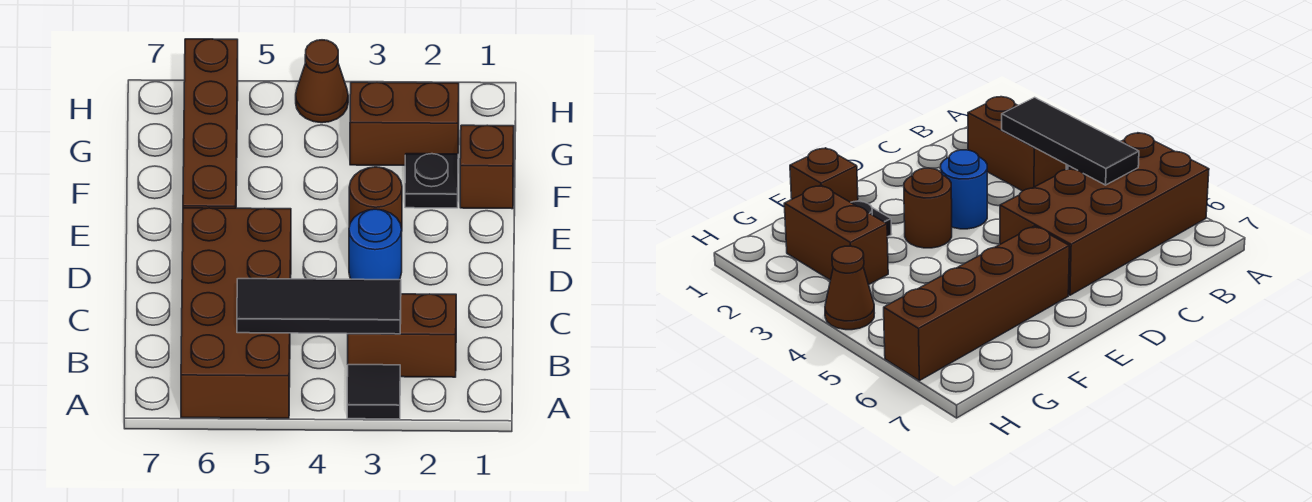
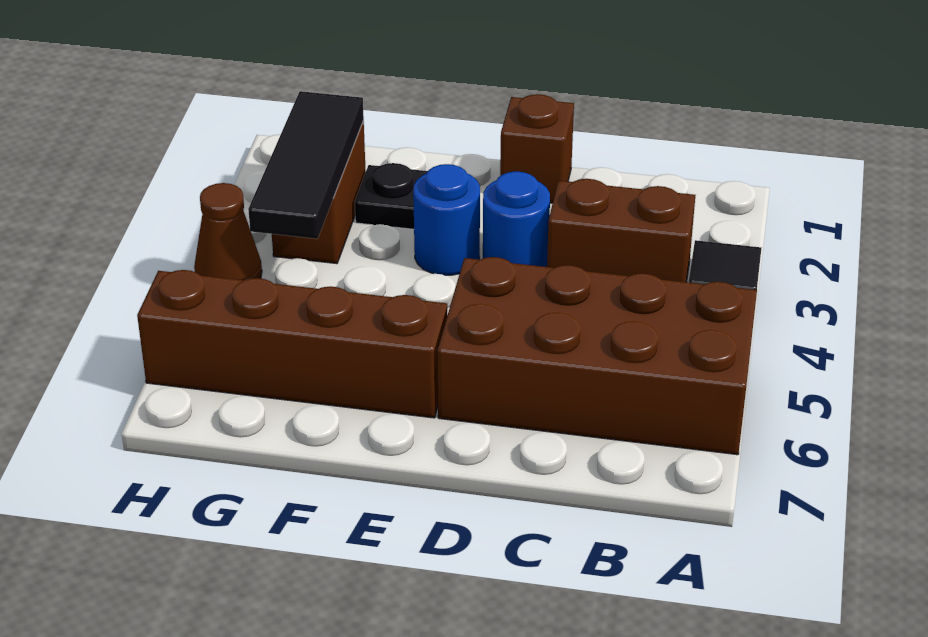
brown brick B2:B3 level 1 -> brown brick B3:C3 level 1
black tile B3:B5 level 2 -> black tile G2:G4 level 2
brown round brick E3 level 1 -> blue round brick E3 level 1
brown brick F1 level 1 -> brown brick D1 level 1

